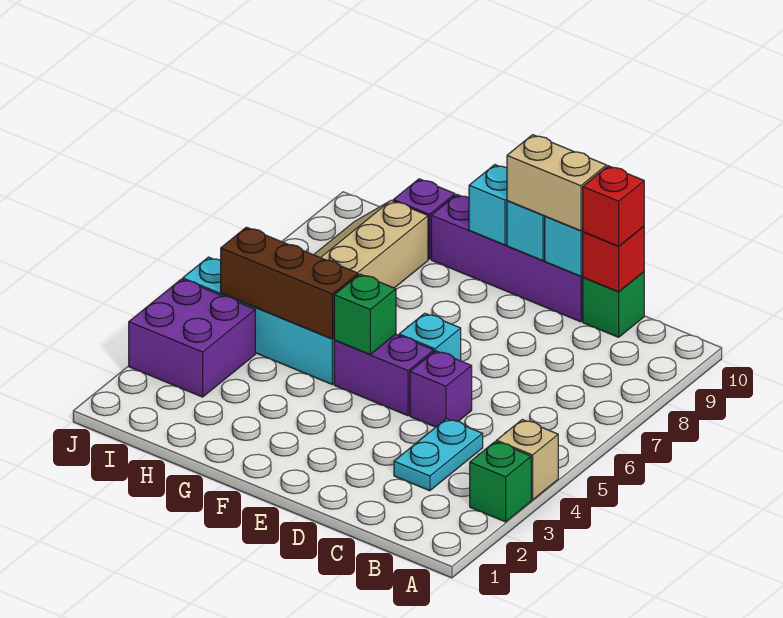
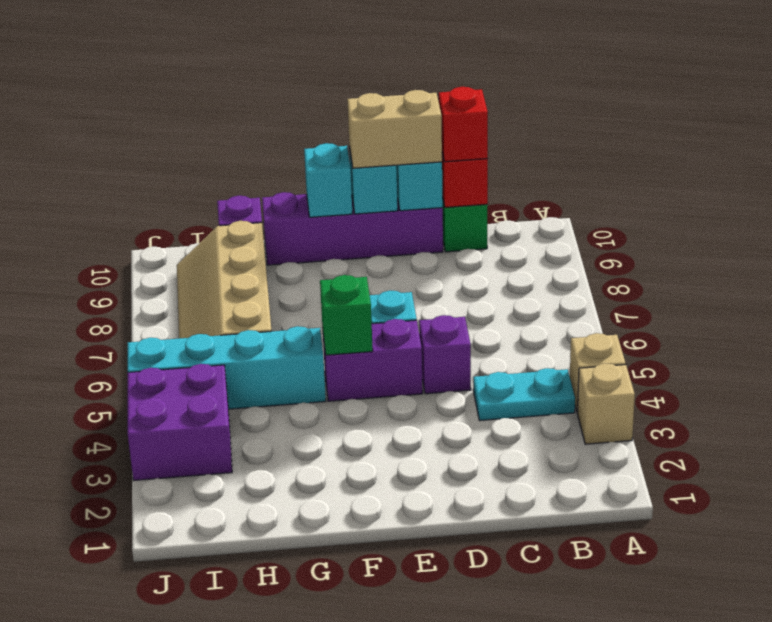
green brick A3 level 1 -> tan brick A3 level 1
cyan plate C3:C4 level 1 -> cyan plate B4:C4 level 1
brown brick G5:I5 level 2 -> none

